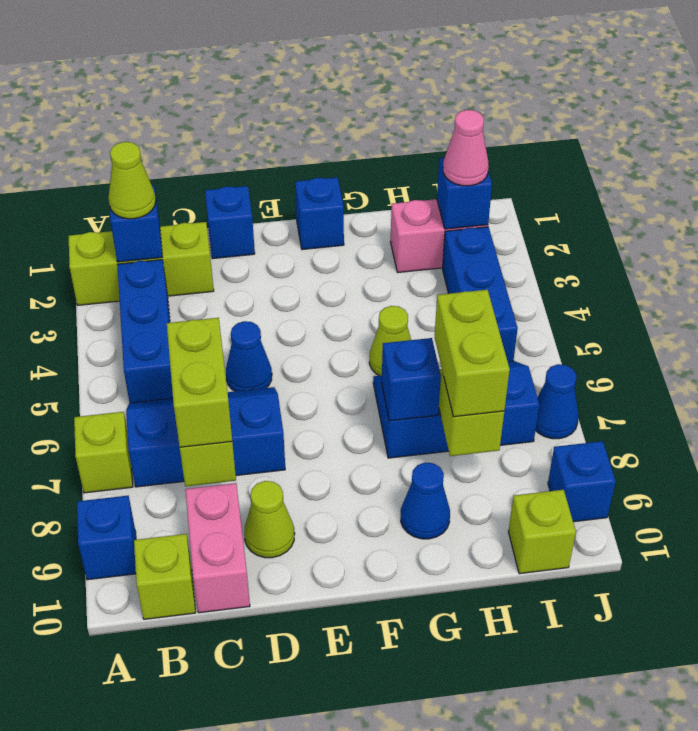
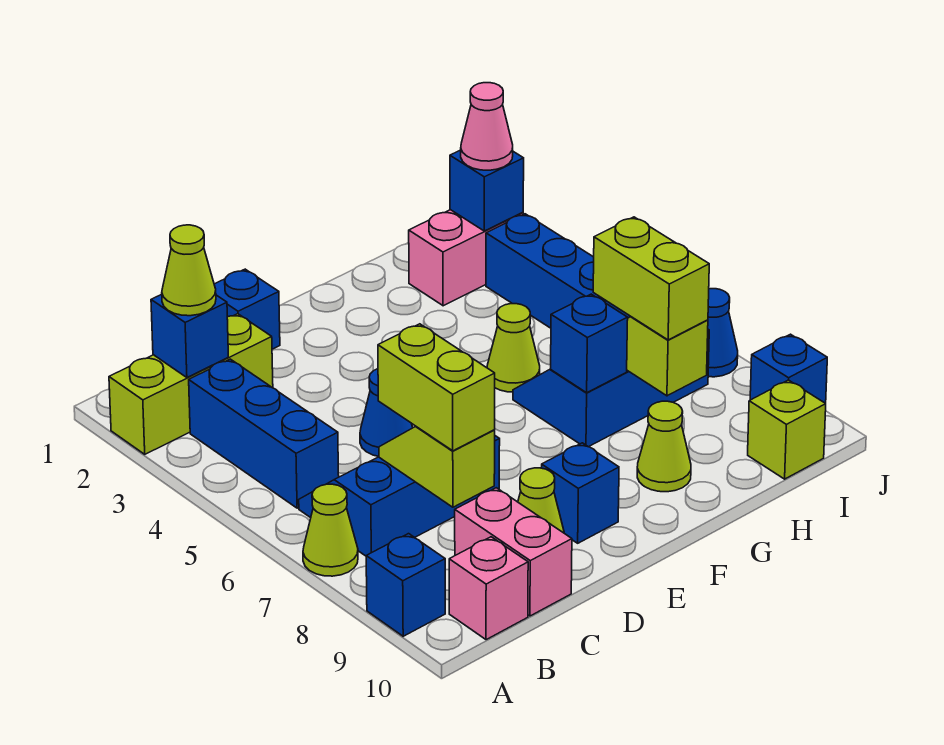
lime brick A7 level 1 -> lime cone A7 level 1
lime brick B10 level 1 -> pink brick B10 level 1
blue brick F1 level 1 -> blue brick E9 level 1
blue cone G9 level 1 -> lime cone G9 level 1

